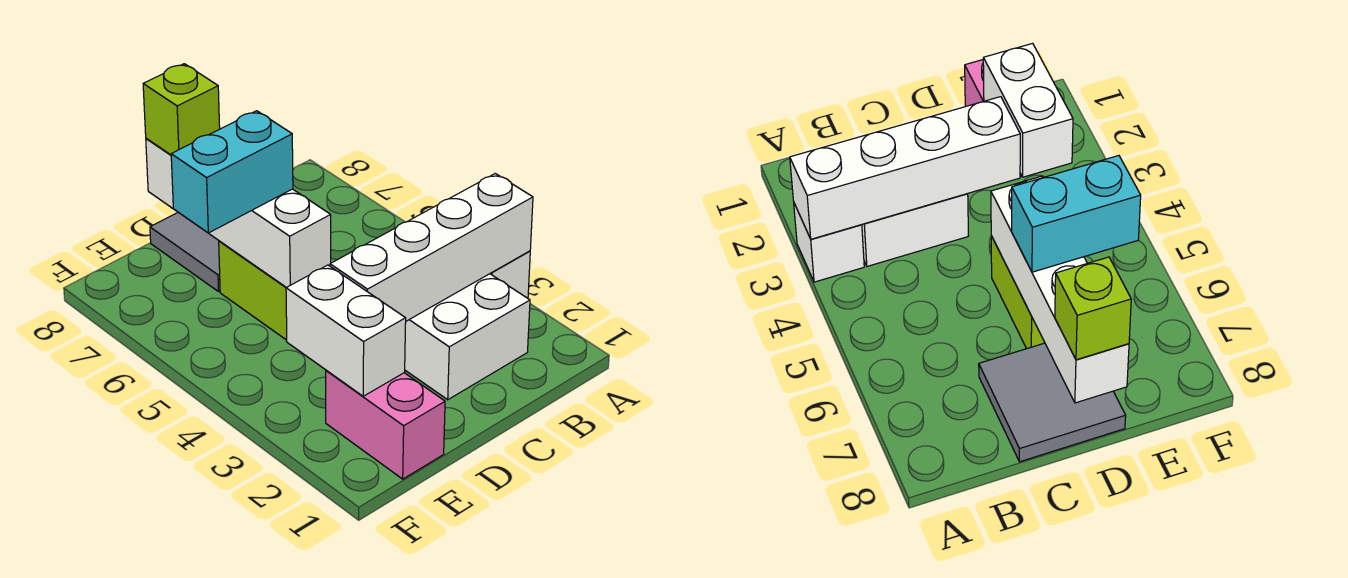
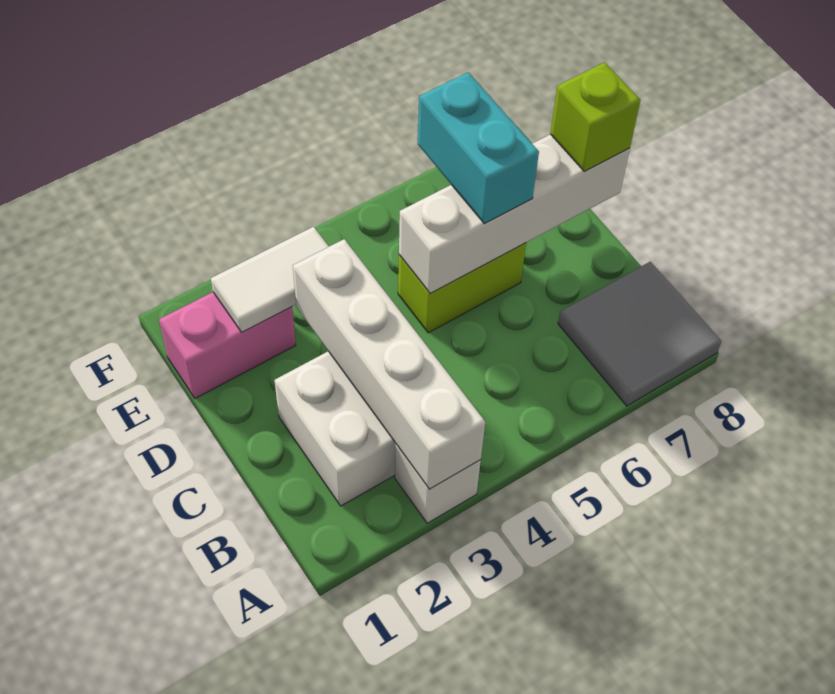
grey tile C7:D8 level 1 -> grey tile A7:B8 level 1
white brick E2:E3 level 2 -> white tile E2:E3 level 2

